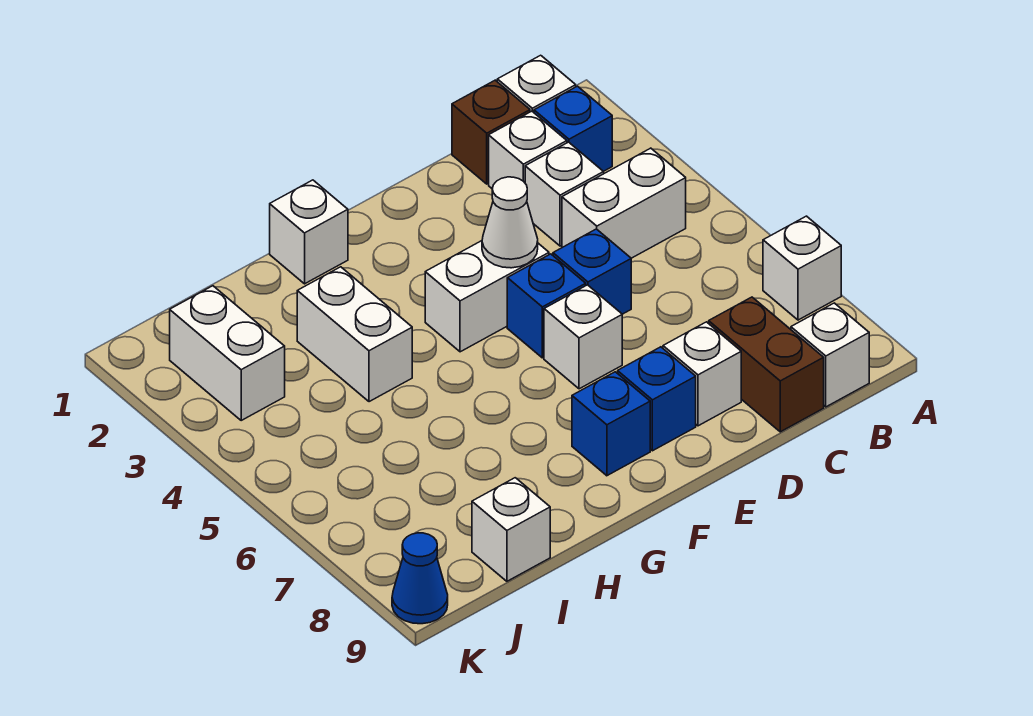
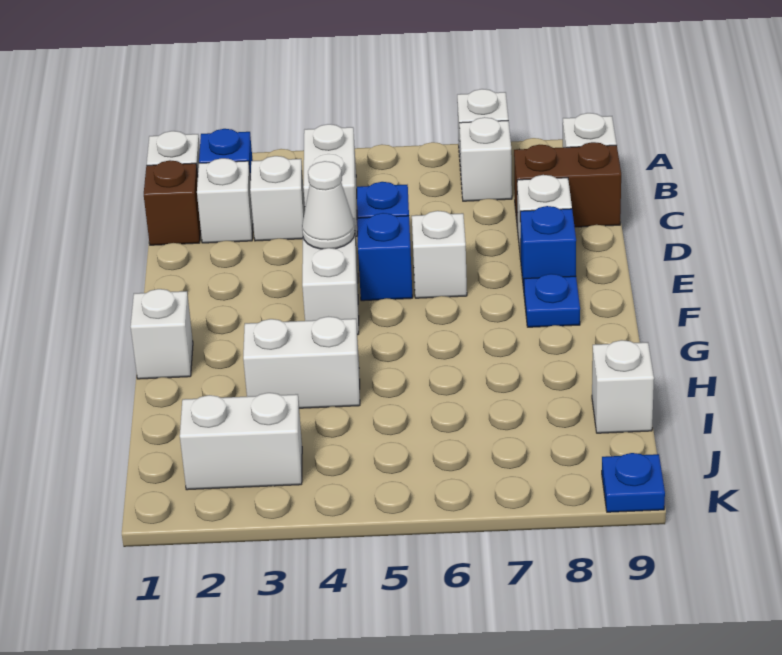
none -> white brick B7 level 1
blue brick F8 level 1 -> blue plate F8 level 1
blue cone K9 level 1 -> blue plate K9 level 1

